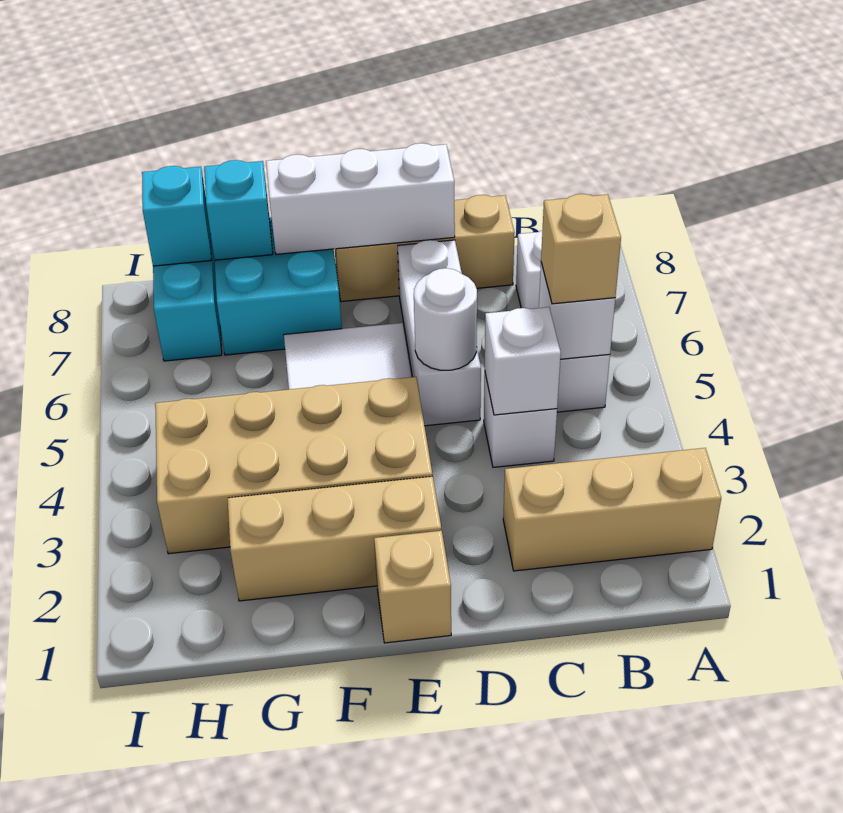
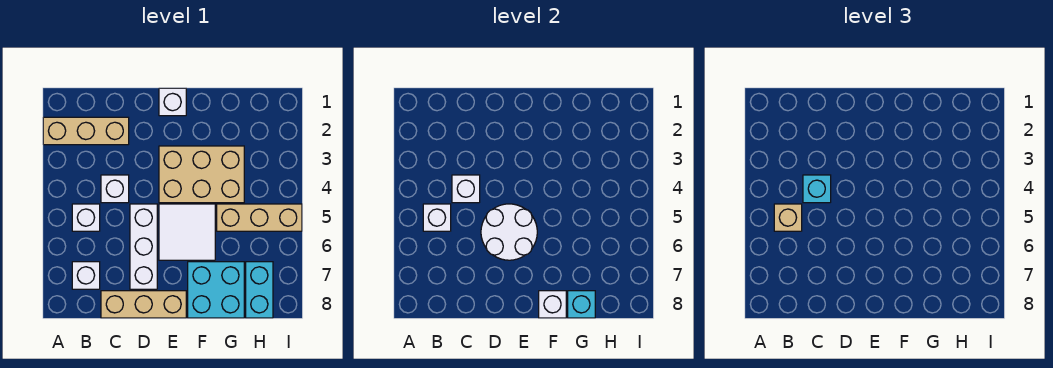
white round brick D5 level 2 -> white round brick D5:E6 level 2
white brick D8:F8 level 2 -> white brick F8 level 2
tan brick E1 level 1 -> white brick E1 level 1
tan brick E2:G2 level 1 -> tan brick G5:I5 level 1
tan brick E3:H4 level 1 -> tan brick E3:G4 level 1
cyan brick H8 level 2 -> cyan brick C4 level 3

